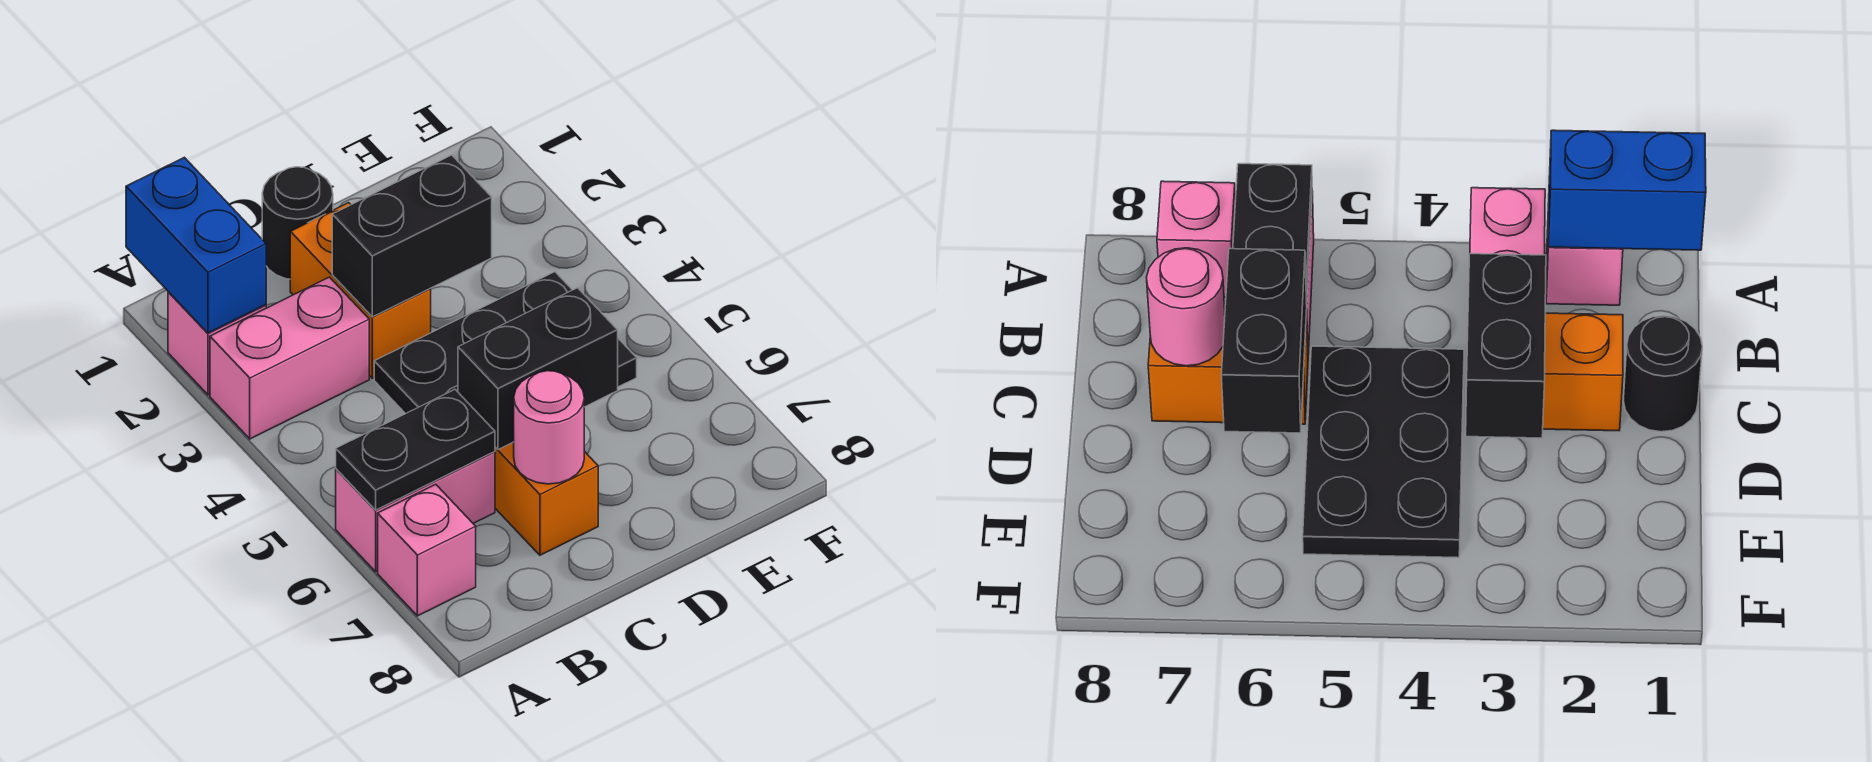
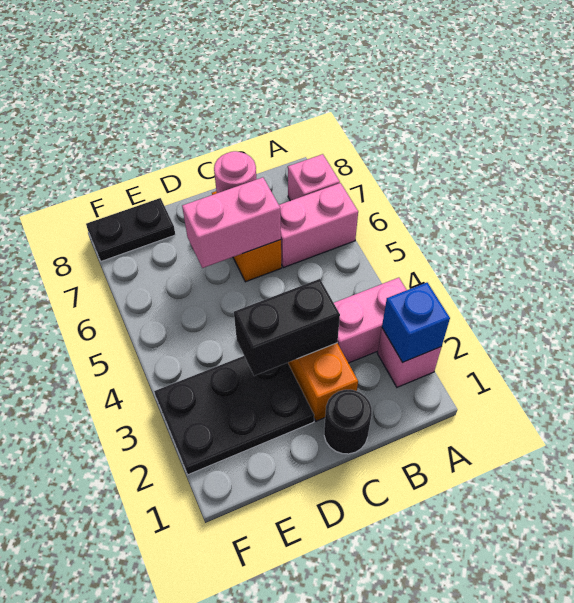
blue brick A1:A2 level 2 -> blue brick A2 level 2
black plate A6:B6 level 2 -> black plate E8:F8 level 1
black plate C4:E5 level 1 -> black plate D2:F3 level 1
black brick C6:D6 level 2 -> pink brick C6:D6 level 2

